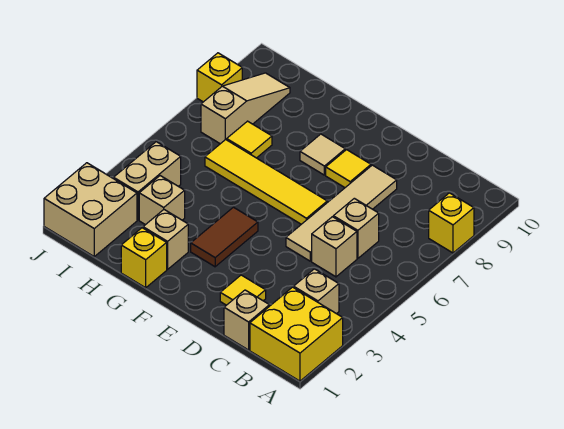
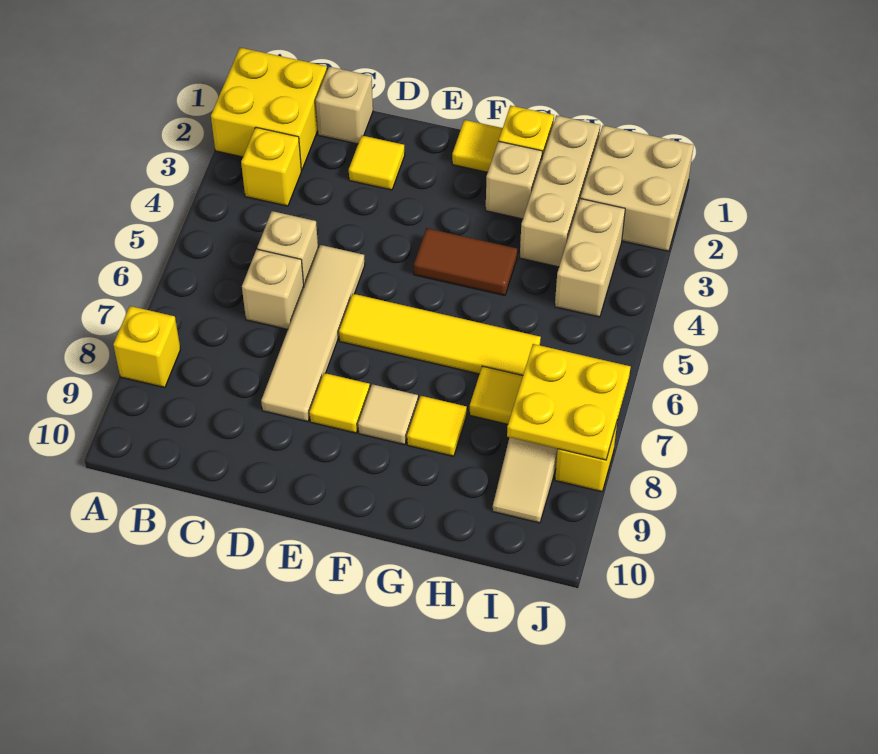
tan brick B3 level 1 -> yellow brick B3 level 1
none -> yellow tile F1 level 1
brown tile F3:F4 level 1 -> brown tile F4:G4 level 1
none -> yellow tile G8 level 1
tan brick H3 level 1 -> tan brick H1:H3 level 1
none -> yellow plate I7:J8 level 2

